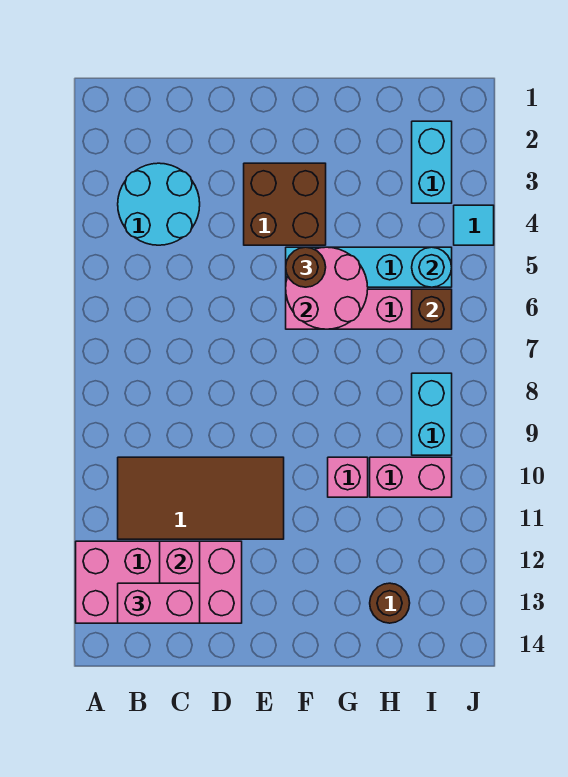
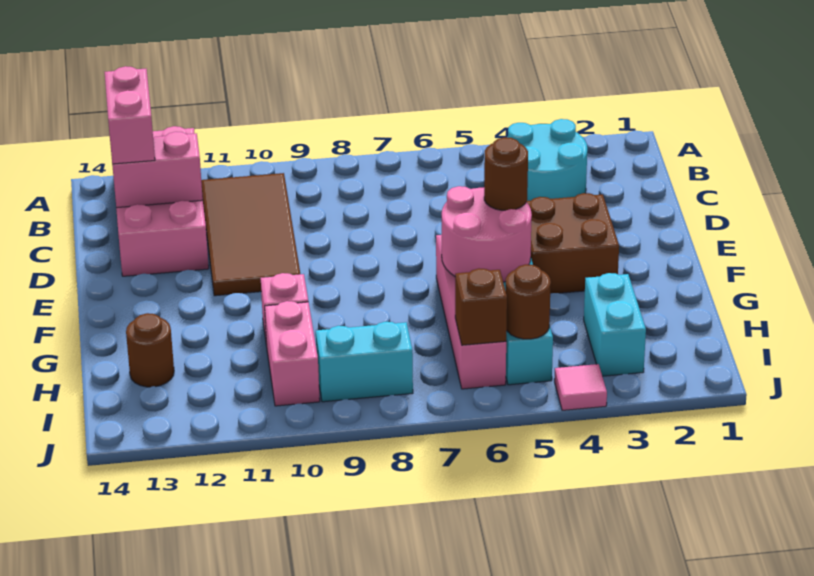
cyan brick I2:I3 level 1 -> cyan brick H3:I3 level 1
cyan round brick I5 level 2 -> brown round brick I5 level 2
cyan tile J4 level 1 -> pink tile J4 level 1

